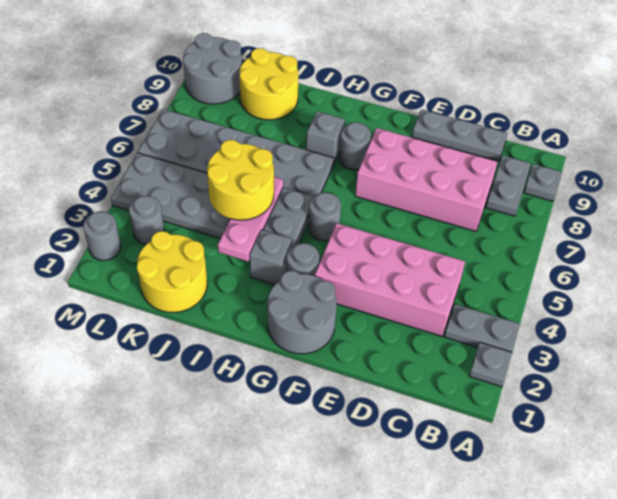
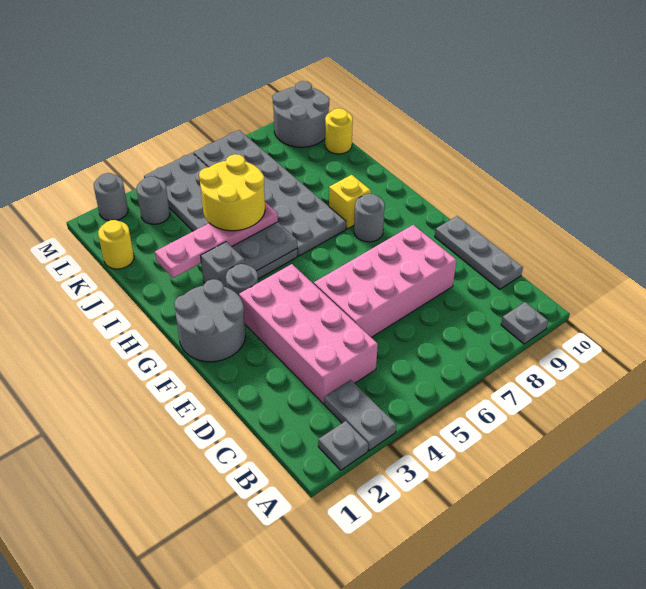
grey plate B8:B9 level 1 -> none
pink brick C7:F8 level 1 -> pink brick D5:E8 level 1
grey round brick G5 level 1 -> none
grey brick H8 level 1 -> yellow brick H8 level 1
pink plate I3:I5 level 3 -> pink plate I2:I5 level 3
yellow round brick J1:K2 level 1 -> yellow round brick K1 level 1
yellow round brick J9:K10 level 1 -> yellow round brick K10 level 1

